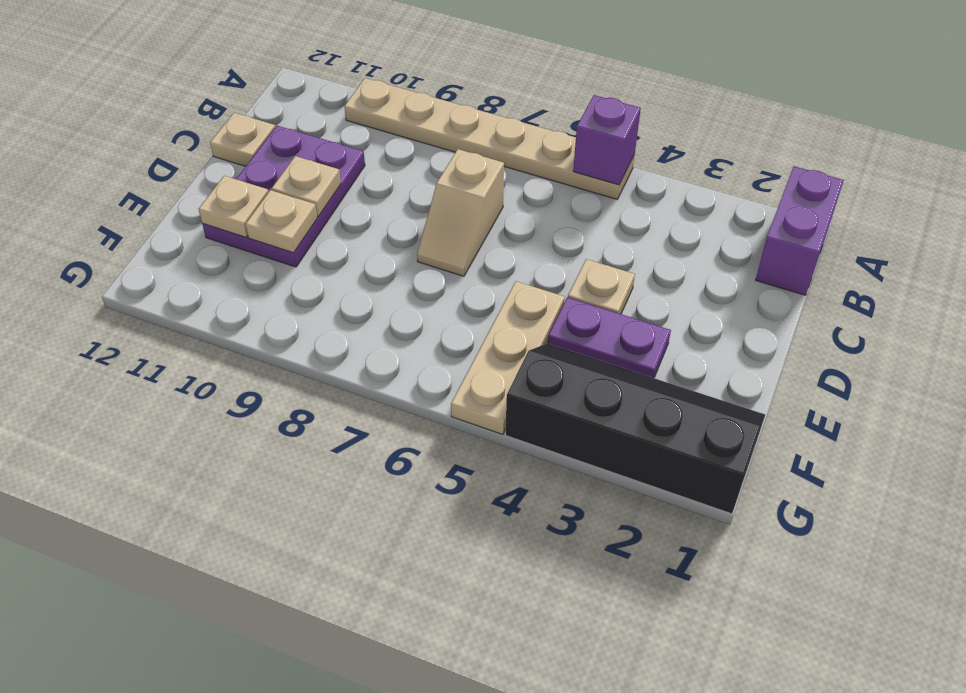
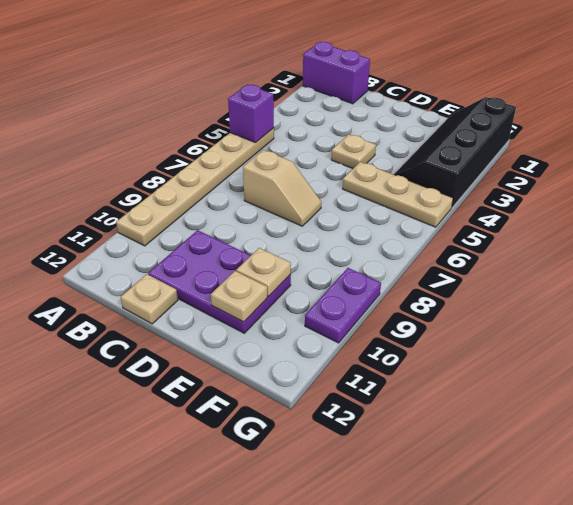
tan plate D10 level 2 -> none
purple plate E3:E4 level 1 -> purple plate G9:G10 level 1

